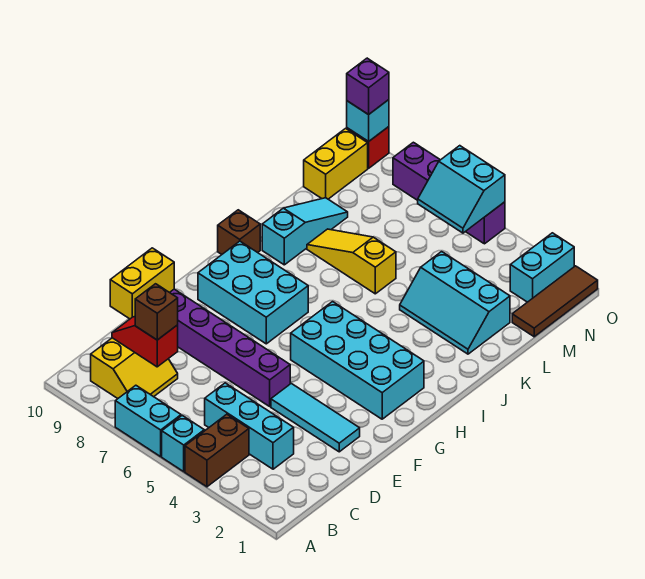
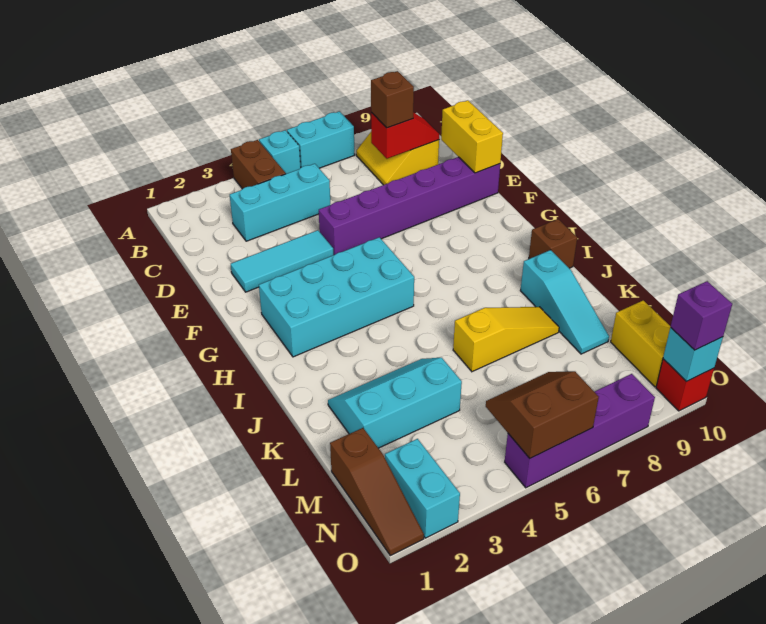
cyan brick G7:H9 level 1 -> none
brown tile M1:O1 level 1 -> brown slope M1:O1 level 1 top M
cyan slope N5:O6 level 2 top O -> brown slope N5:O6 level 2 top O

